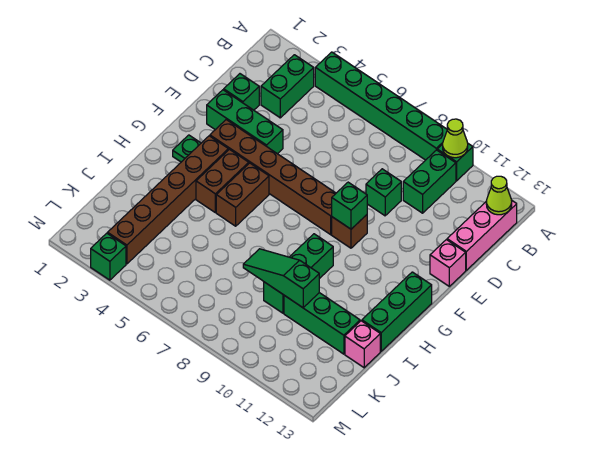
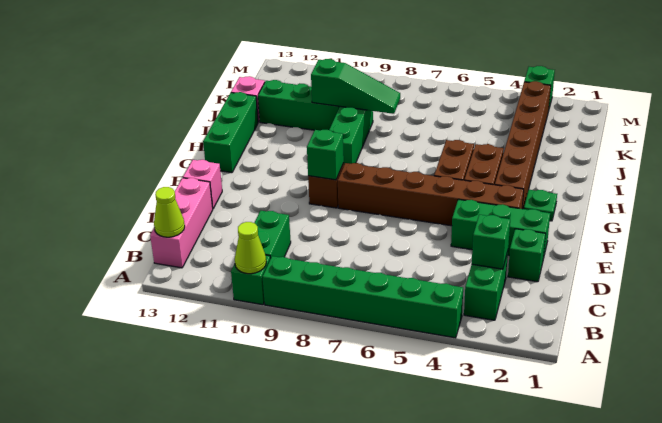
green brick D9 level 1 -> green brick C3 level 2

